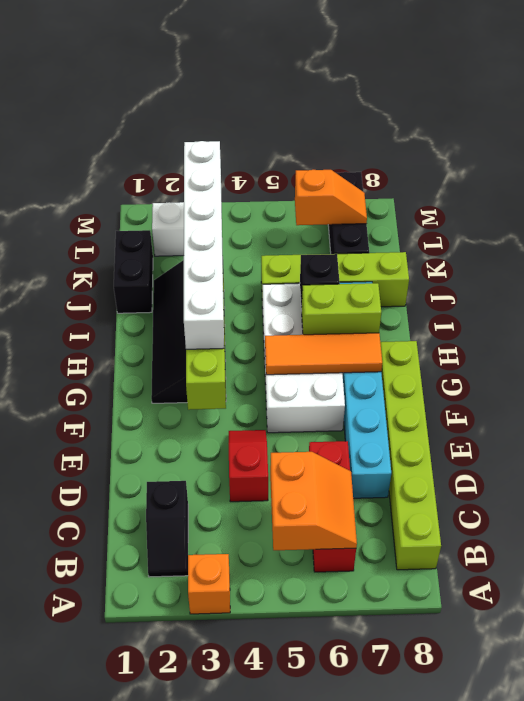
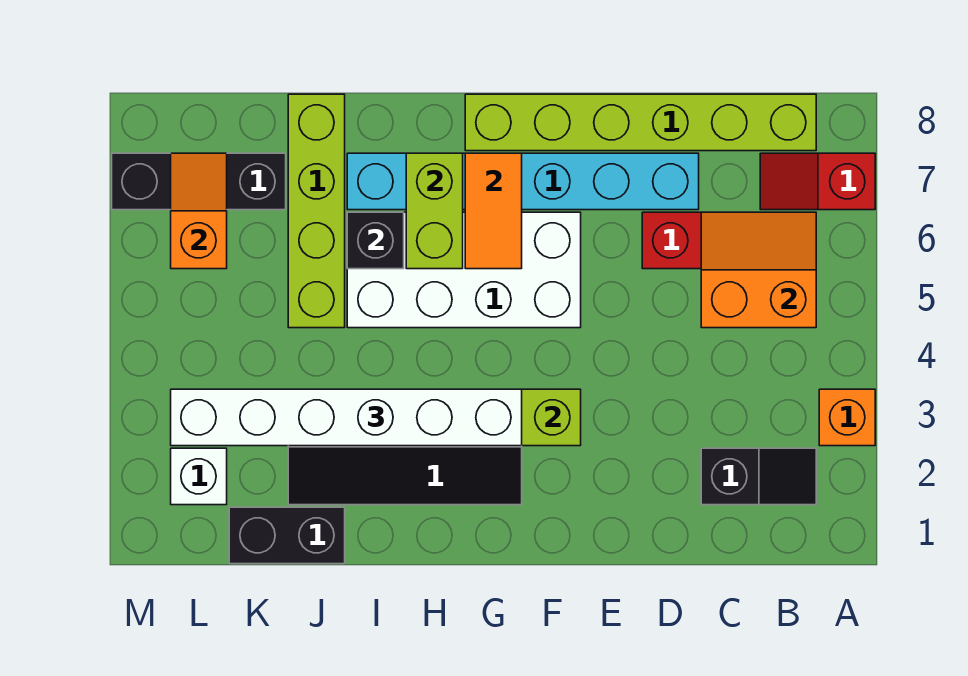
red slope D4:E4 level 1 top D -> red slope A7:B7 level 1 top A
orange tile G5:G7 level 2 -> orange tile G6:G7 level 2

